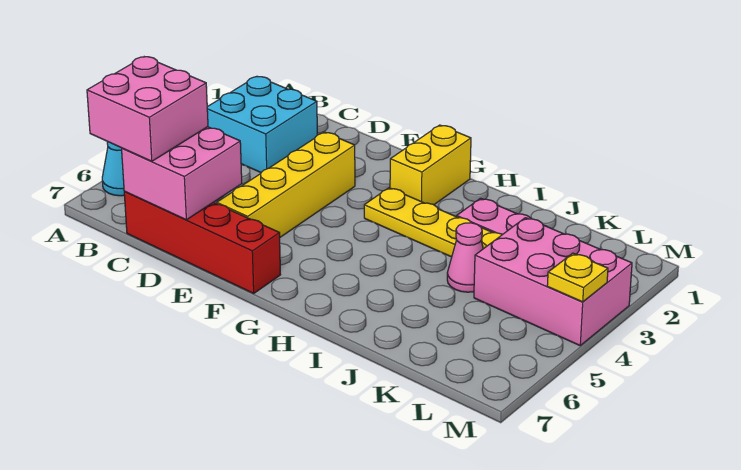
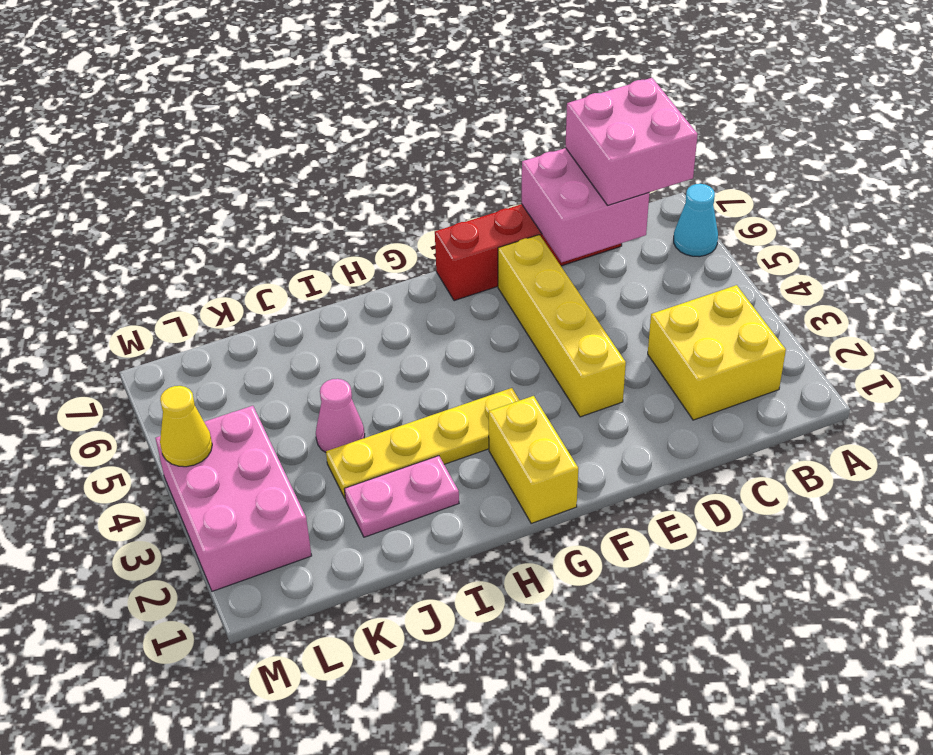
cyan brick B2:C3 level 1 -> yellow brick B2:C3 level 1
pink brick K3:M4 level 1 -> pink brick L2:M4 level 1
yellow plate M4 level 2 -> yellow cone M4 level 2

